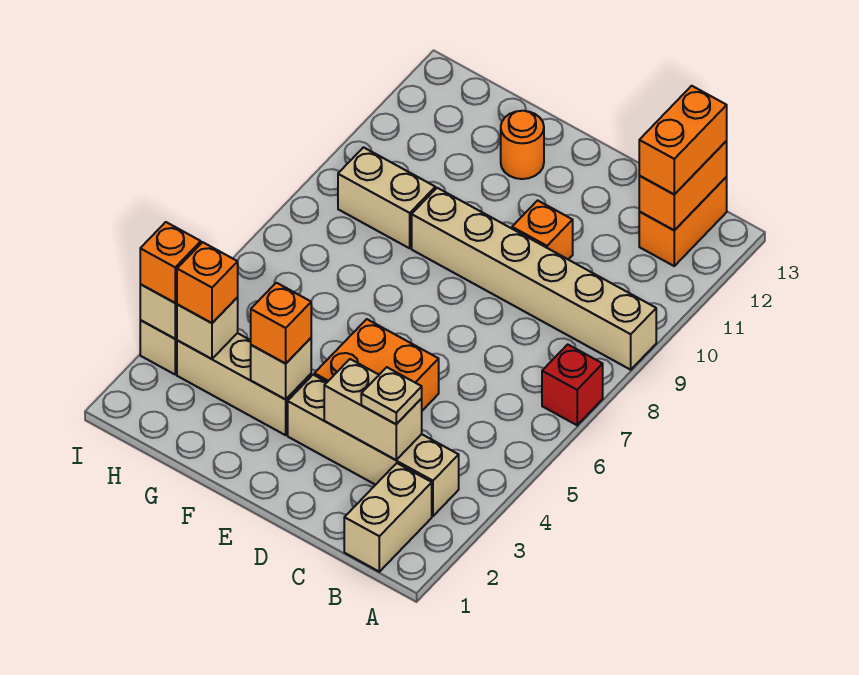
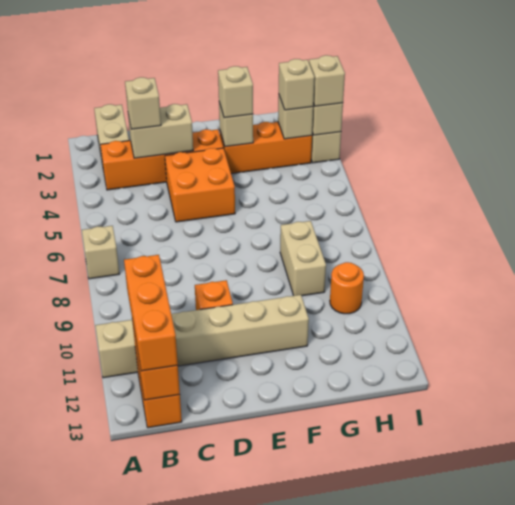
red brick A7 level 1 -> tan brick A7 level 1
tan brick A9:F9 level 1 -> tan brick A11:F11 level 1
tan brick B3:E3 level 1 -> orange brick B3:E3 level 1
orange brick B12:B13 level 3 -> orange brick B11:B13 level 3
tan plate C3 level 3 -> tan brick C3 level 3
tan brick F3:H3 level 1 -> orange brick F3:H3 level 1
orange brick F3 level 3 -> tan brick F3 level 3
orange round brick F12 level 1 -> orange round brick H10 level 1
tan brick G9:H9 level 1 -> tan brick G8:G9 level 1
orange brick H3 level 3 -> tan brick H3 level 3
orange brick I3 level 3 -> tan brick I3 level 3

